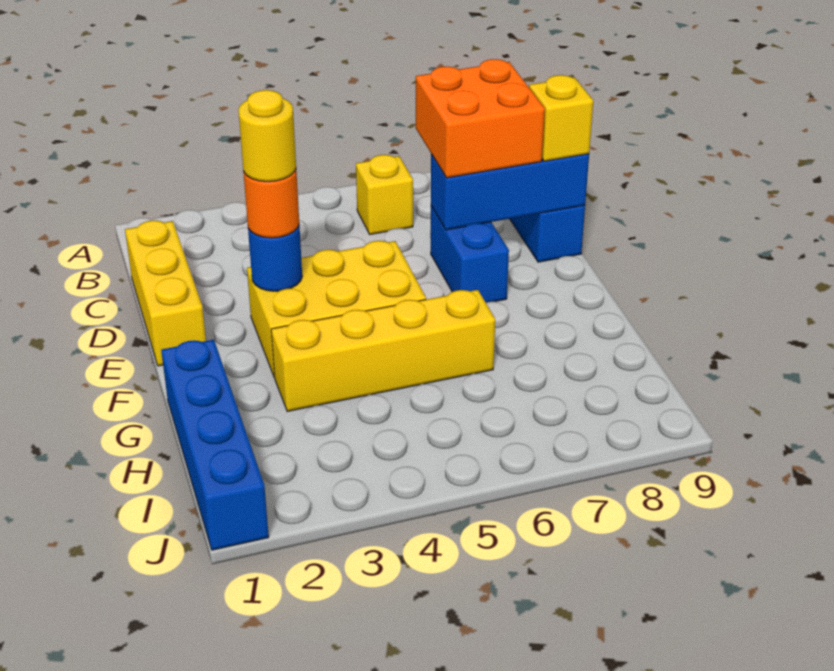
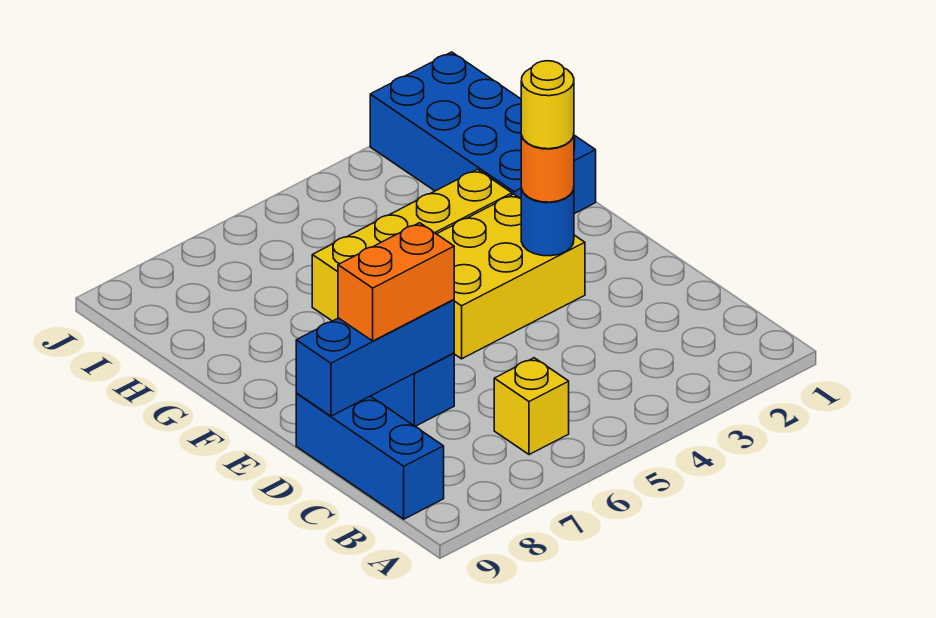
yellow brick C1:E1 level 1 -> none
orange brick C7:D8 level 3 -> orange brick D7:D8 level 3
yellow brick D9 level 3 -> none
blue brick G1:J1 level 1 -> blue brick G1:J2 level 1

